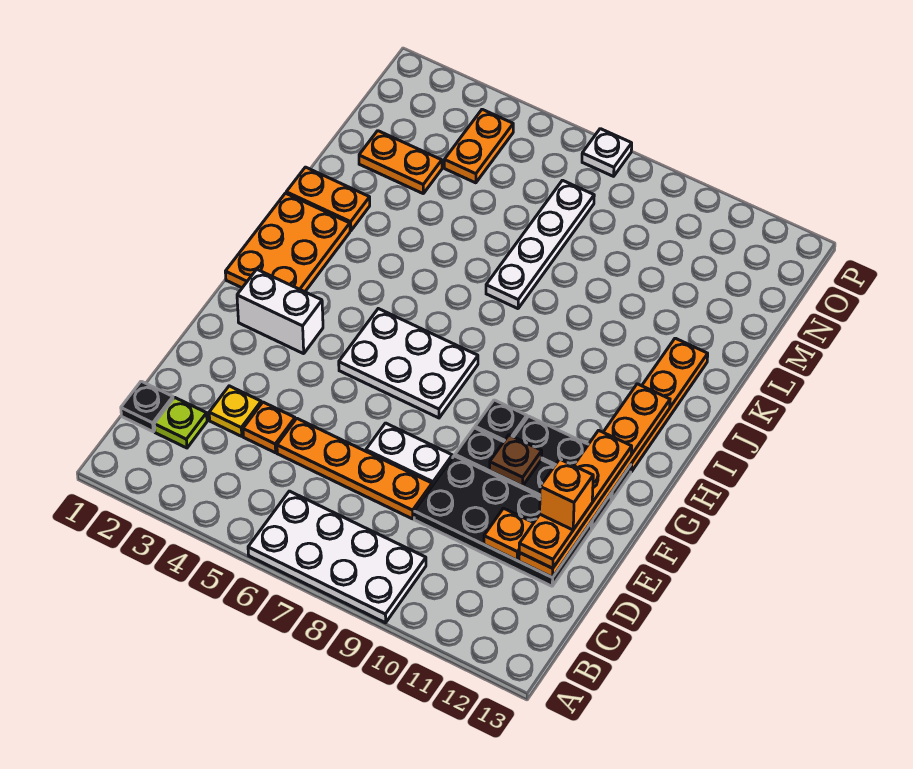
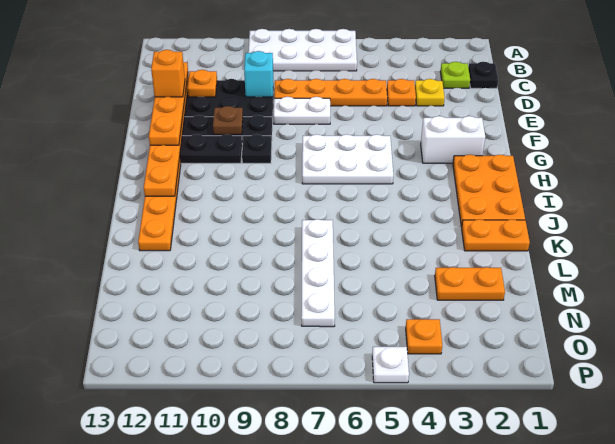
none -> cyan brick D9 level 2
orange plate N4:O4 level 1 -> orange plate O4 level 1
white plate P7 level 1 -> white plate P5 level 1

